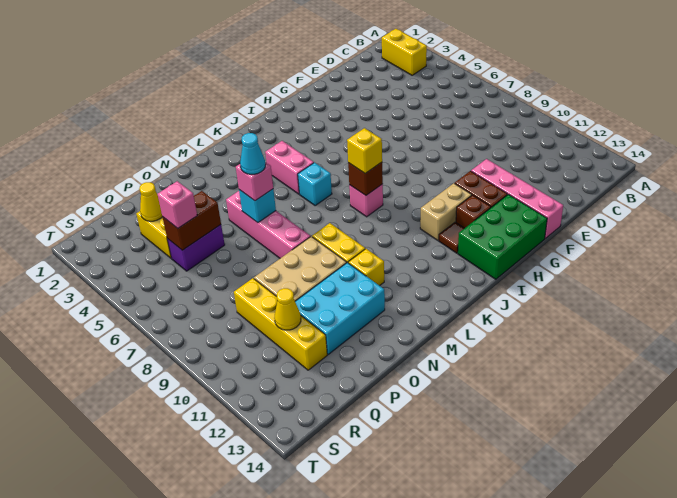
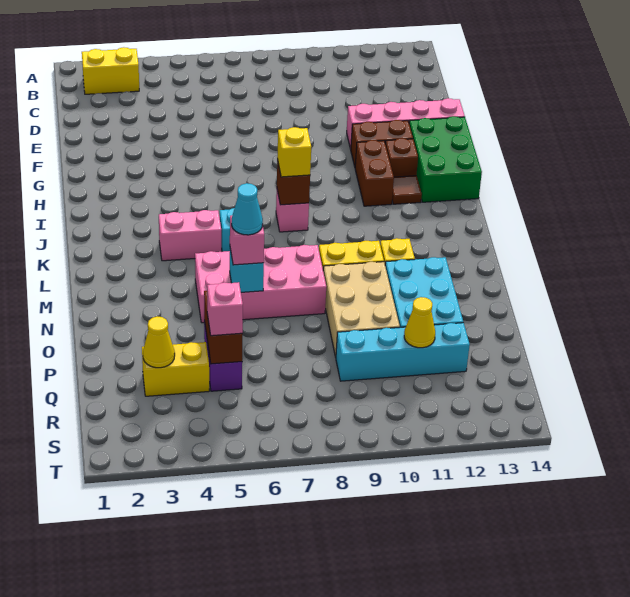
tan brick H11:I11 level 1 -> brown brick H11:I11 level 1
pink brick N5:N8 level 1 -> pink brick M5:N8 level 1
yellow brick Q9:Q12 level 1 -> cyan brick Q9:Q12 level 1

